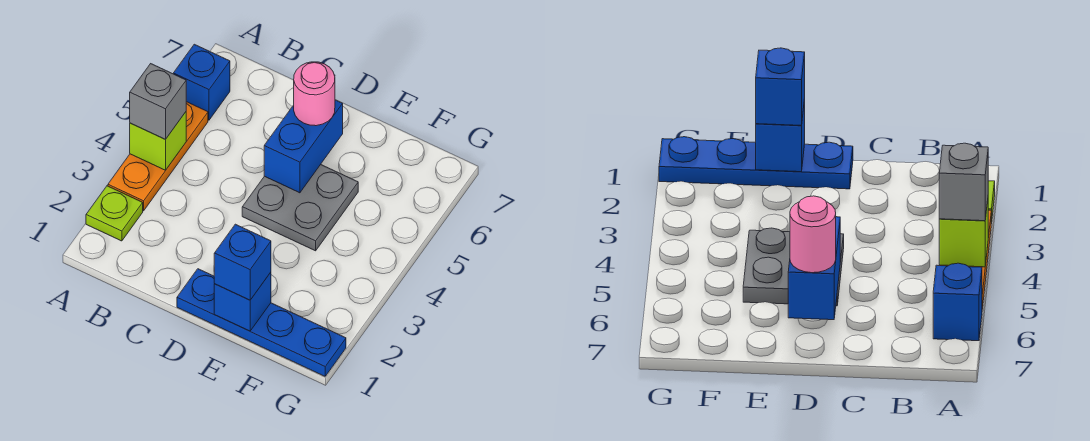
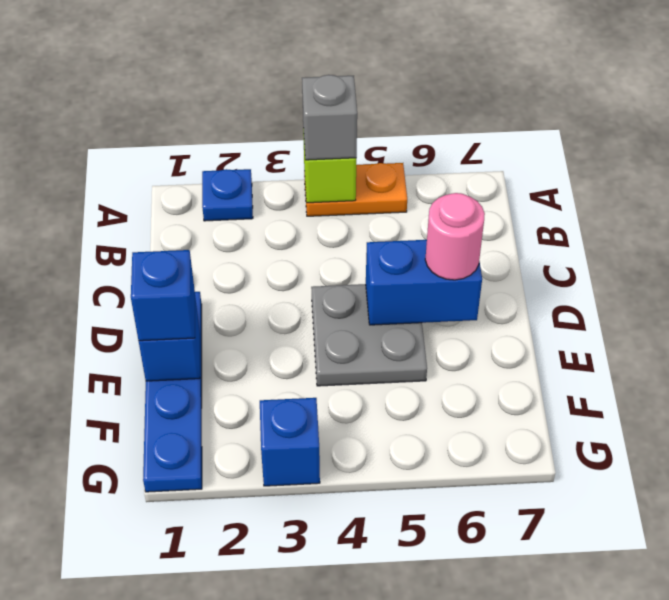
lime plate A2 level 1 -> blue plate A2 level 1
orange plate A3:A5 level 1 -> orange plate A4:A5 level 1
blue brick A6 level 1 -> blue brick G3 level 1

